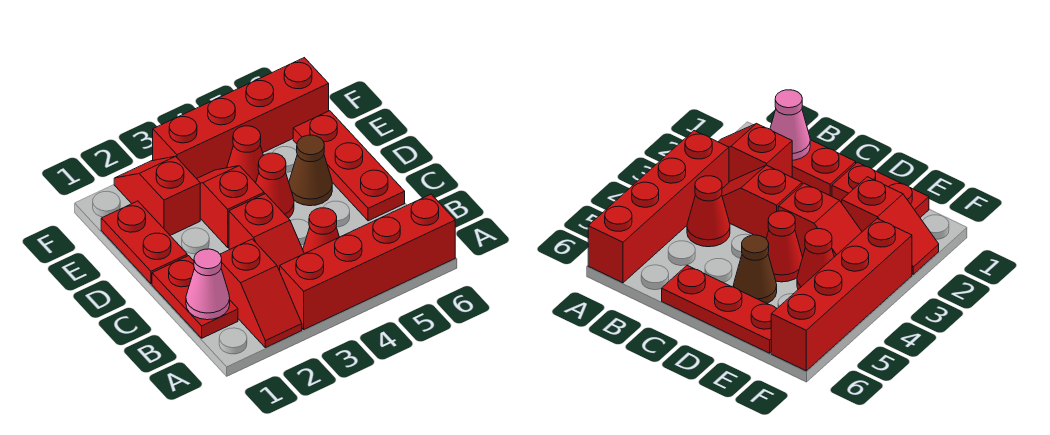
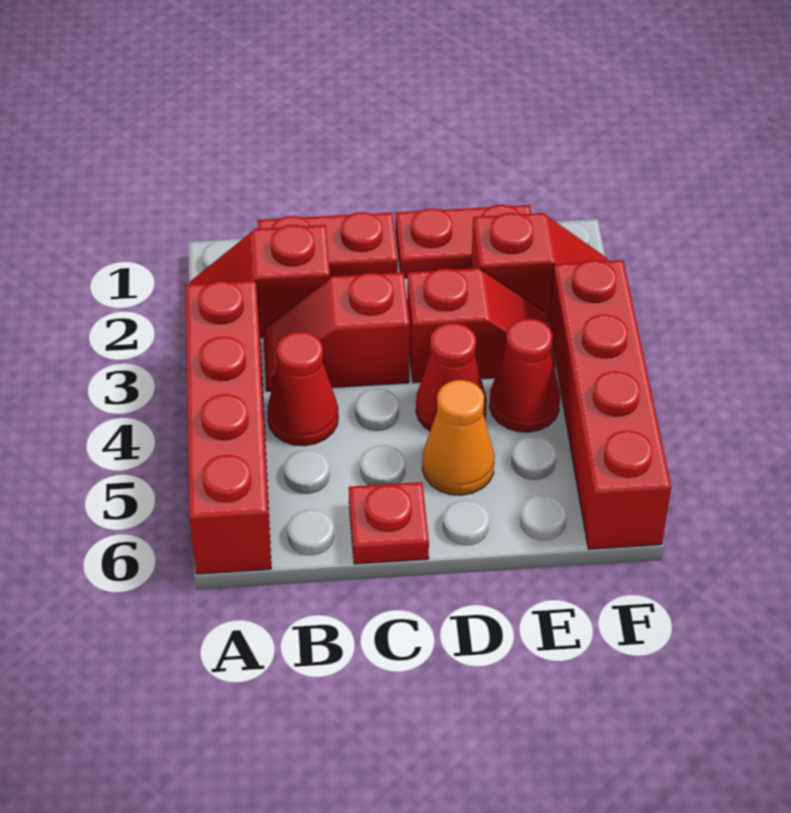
pink cone B1 level 2 -> none
red plate C6:E6 level 1 -> red plate C6 level 1
brown cone D5 level 1 -> orange cone D5 level 1

